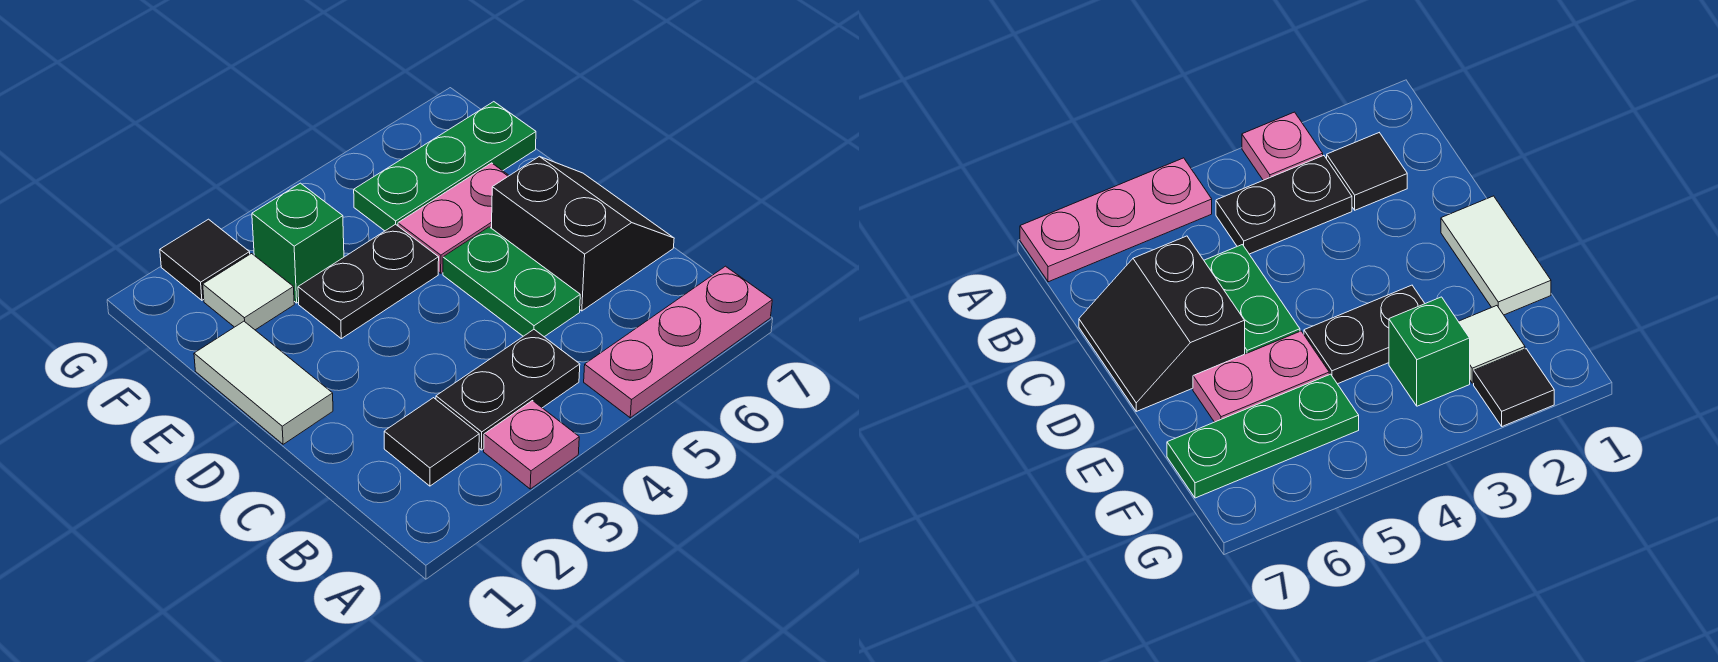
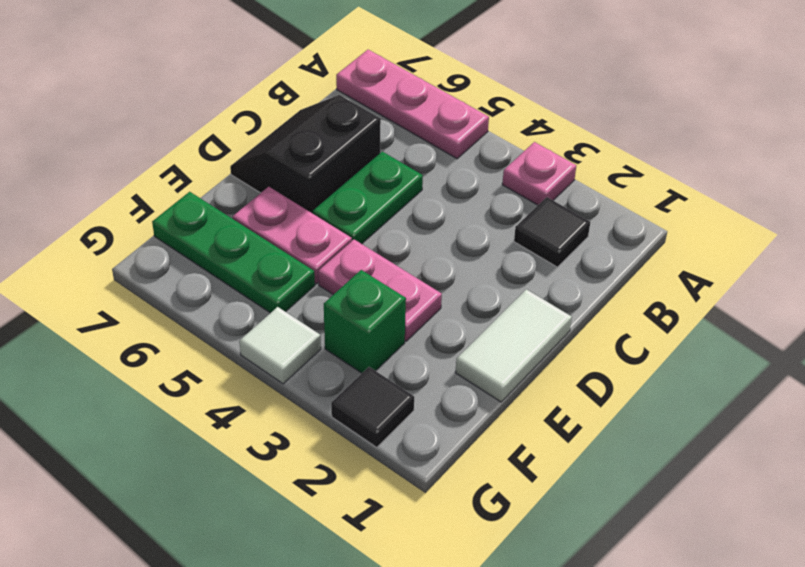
black plate B3:B4 level 1 -> none
black plate E3:E4 level 1 -> pink plate E3:E4 level 1
white tile F2 level 1 -> white tile G4 level 1

